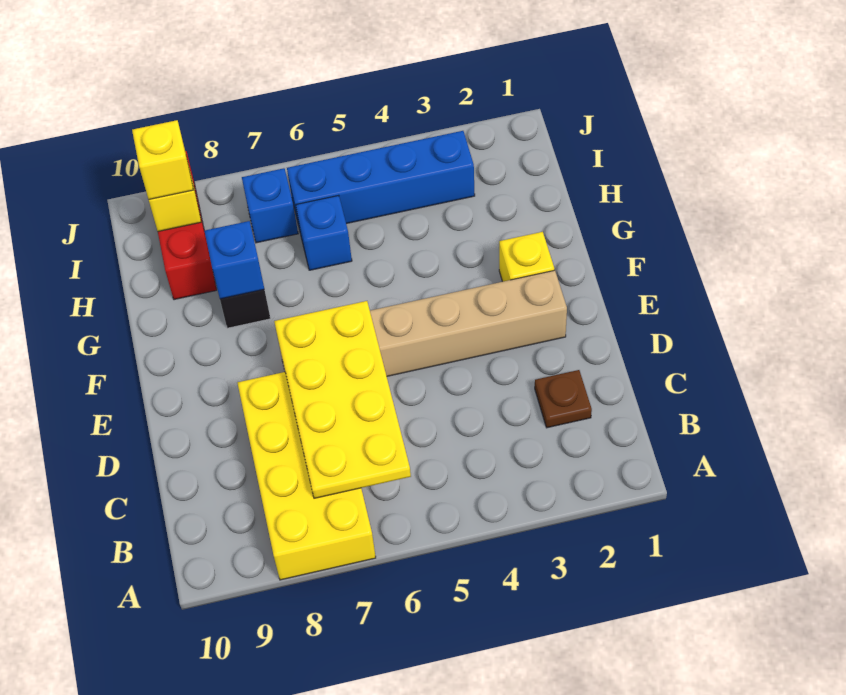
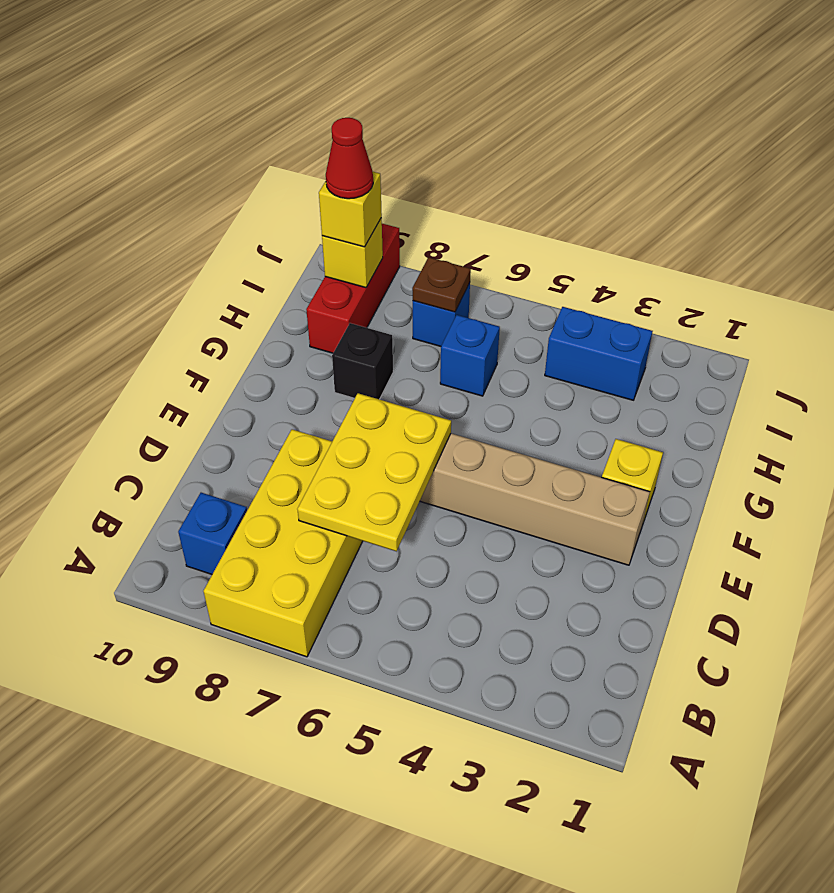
yellow plate B6:E7 level 2 -> yellow plate C6:E7 level 2
brown plate C2 level 1 -> brown plate I7 level 2
blue brick G8 level 2 -> blue brick B9 level 1
blue brick I3:I6 level 1 -> blue brick I3:I4 level 1
none -> red cone I9 level 4

